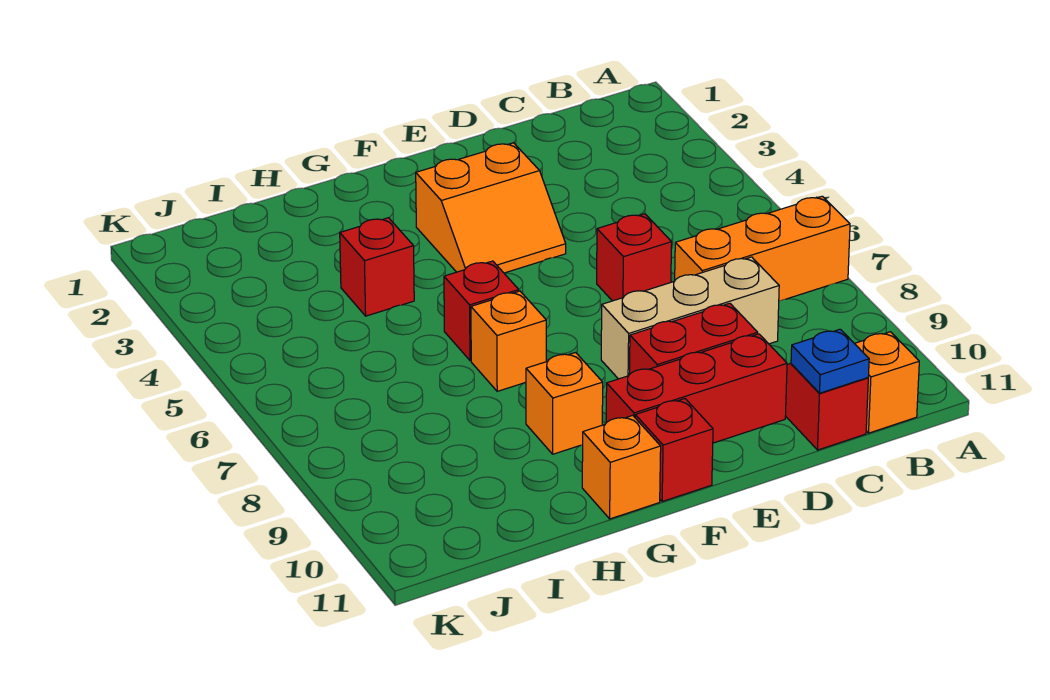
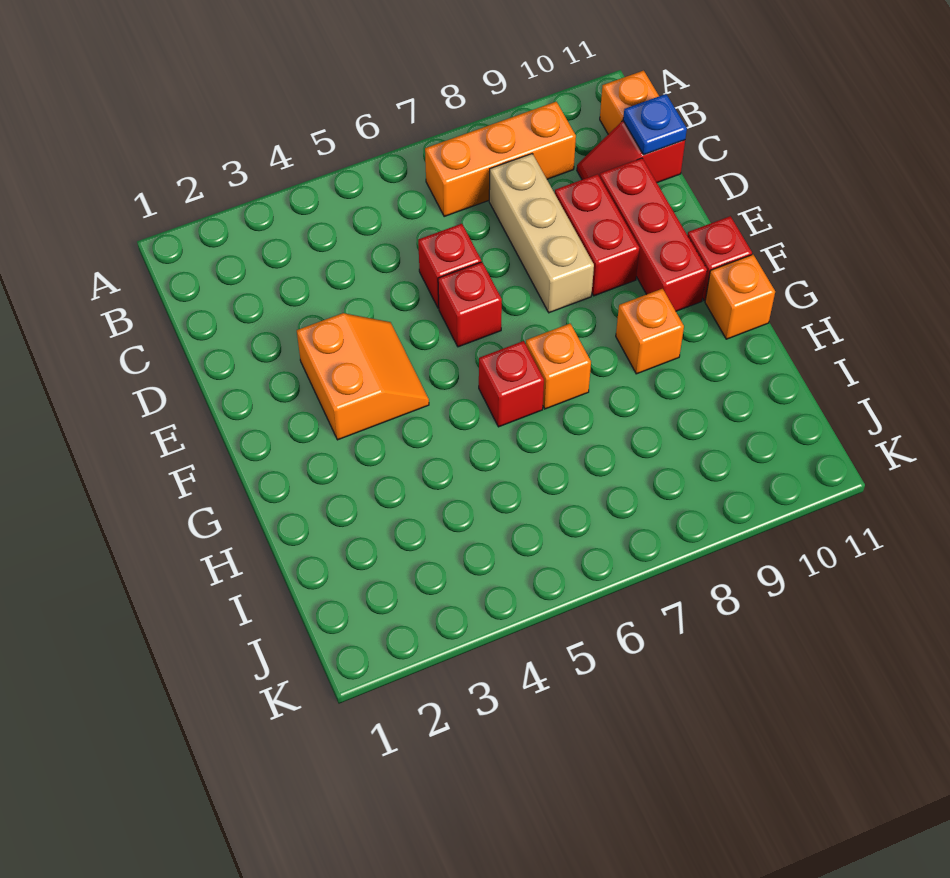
orange brick A7:C7 level 1 -> orange brick B7:B9 level 1
red brick H4 level 1 -> red brick E6 level 1

